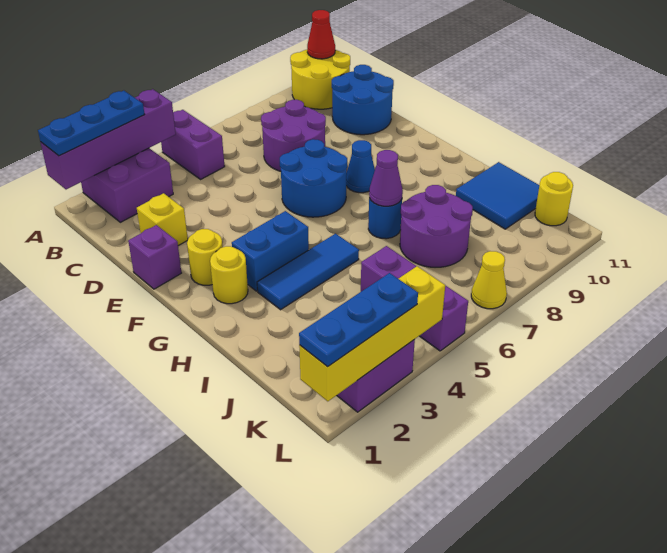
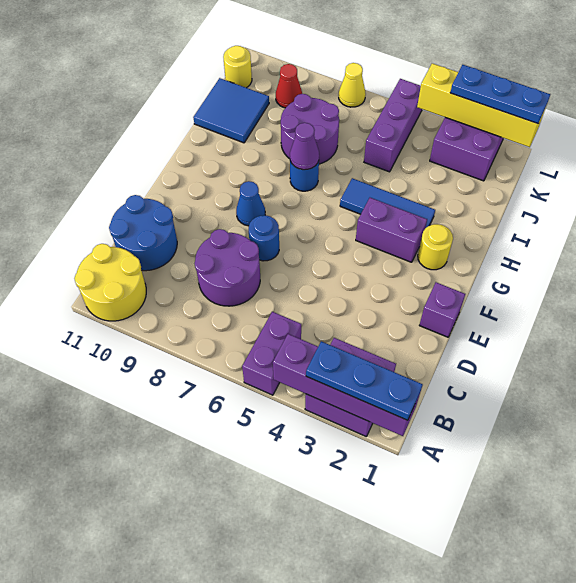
red cone A11 level 2 -> red cone K9 level 1
yellow brick D2 level 1 -> none
blue round brick E6:F7 level 1 -> blue round brick E7 level 1
yellow round brick F2 level 1 -> none
blue brick G3:G4 level 1 -> purple brick G3:G4 level 1

